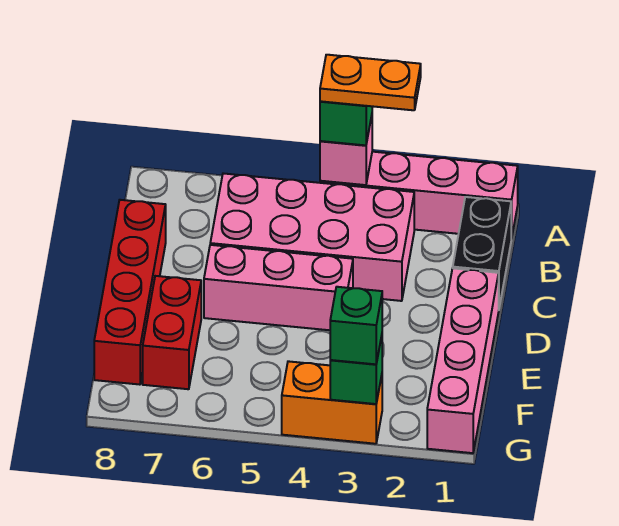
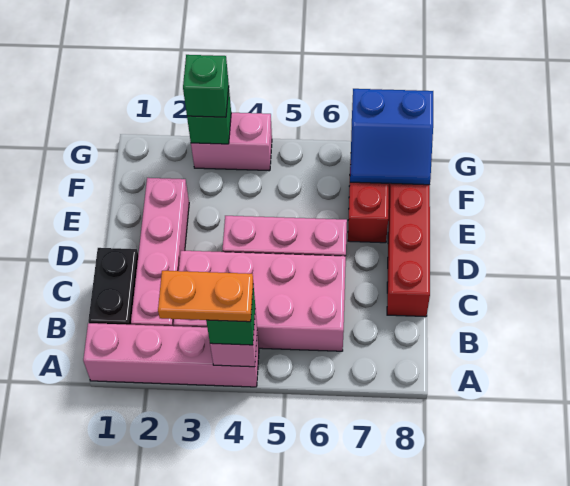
pink brick D1:G1 level 1 -> pink brick B2:E2 level 1
none -> blue slope F7:G8 level 2 top G
orange brick G3:G4 level 1 -> pink brick G3:G4 level 1

